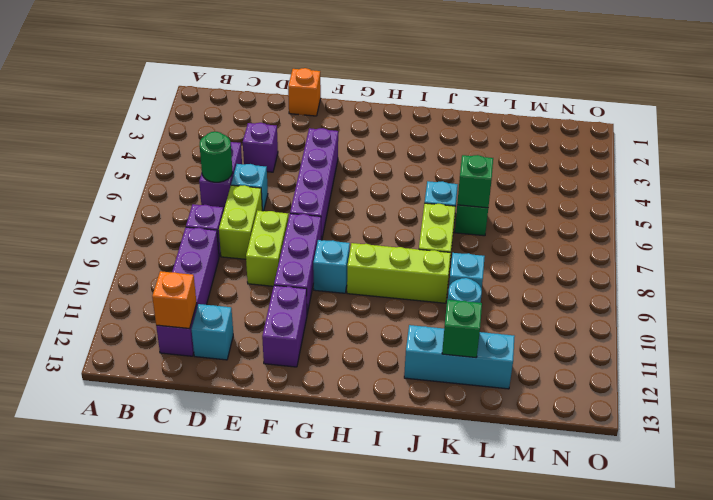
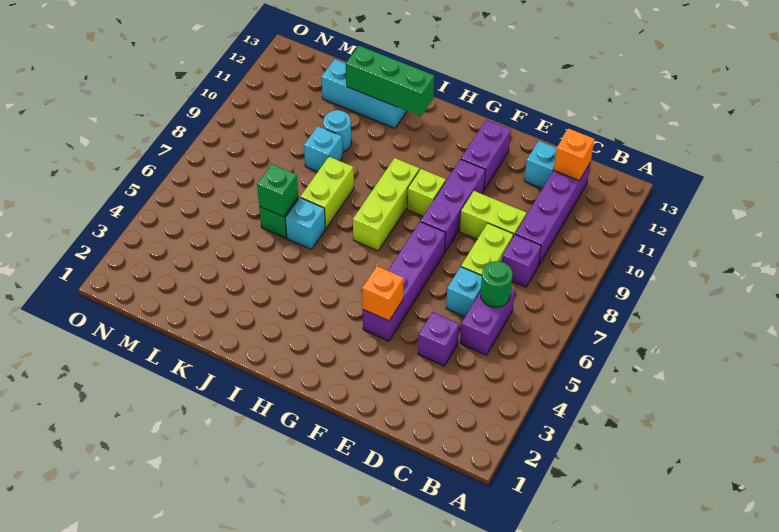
orange brick E1 level 1 -> orange brick F4 level 2
lime brick E8:E9 level 1 -> lime brick D9:E9 level 1
cyan brick G9 level 1 -> lime brick G9 level 1
lime brick H9:J9 level 1 -> lime brick H7:H9 level 1
green brick K12 level 2 -> green brick I12:K12 level 2

